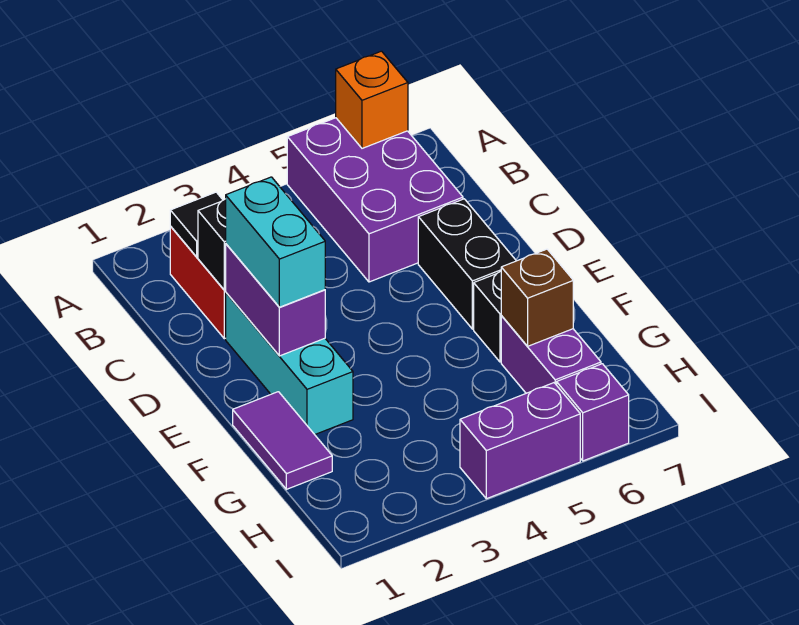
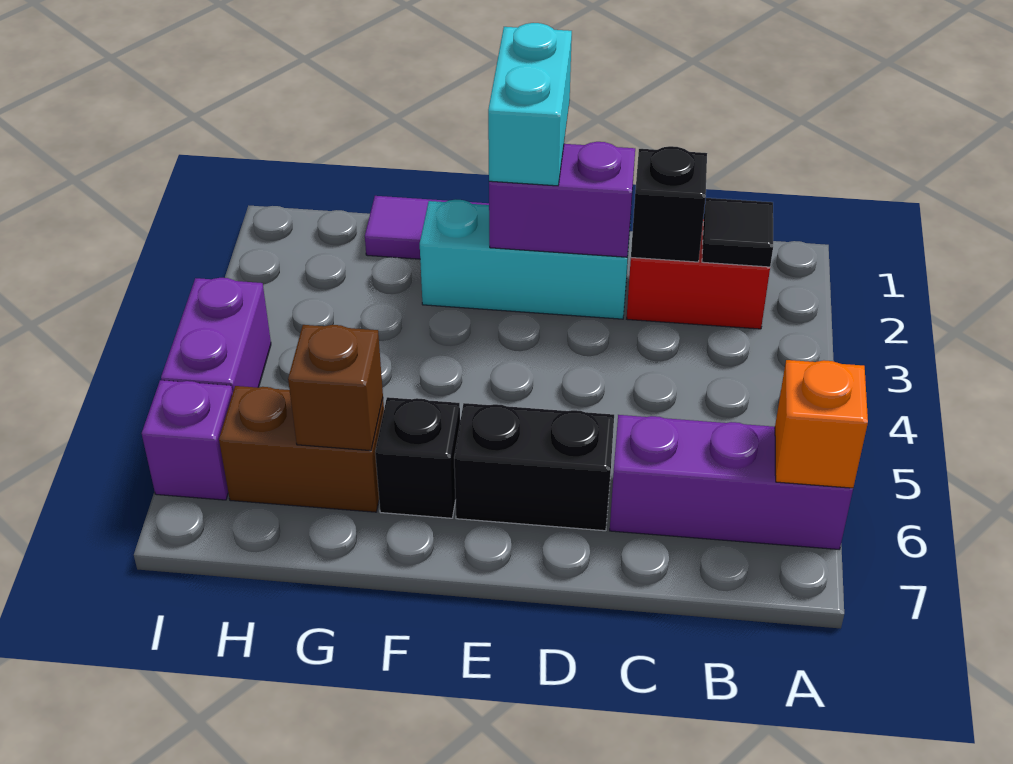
purple brick A5:C6 level 1 -> purple brick A6:C6 level 1
cyan brick D2:E2 level 3 -> cyan brick E1:E2 level 3
purple brick G6:H6 level 1 -> brown brick G6:H6 level 1

